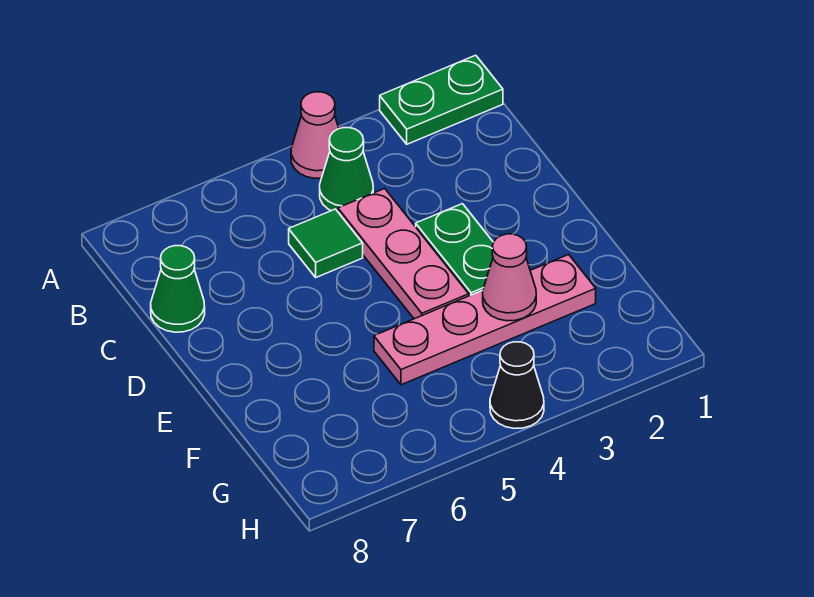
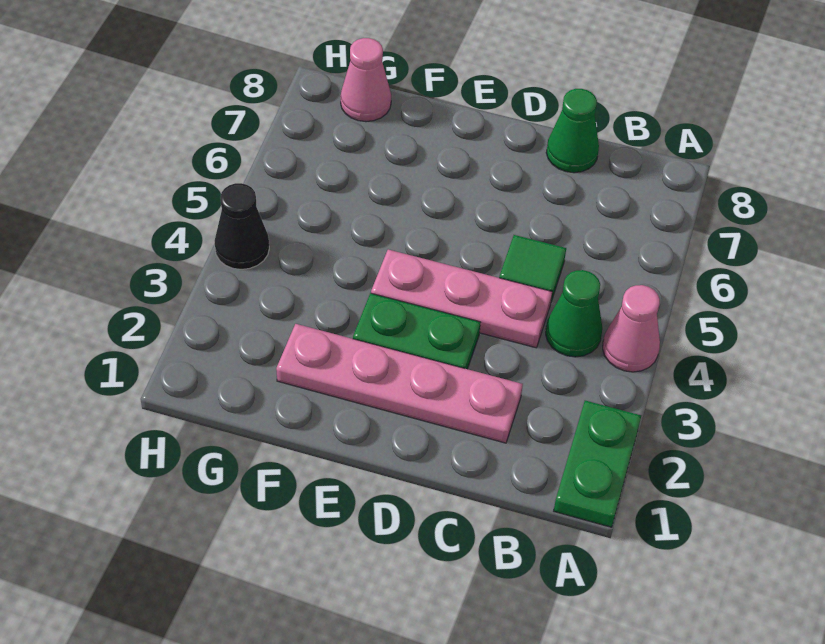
pink plate F2:F5 level 1 -> pink plate C2:F2 level 1
pink cone F3 level 2 -> pink cone G8 level 1

